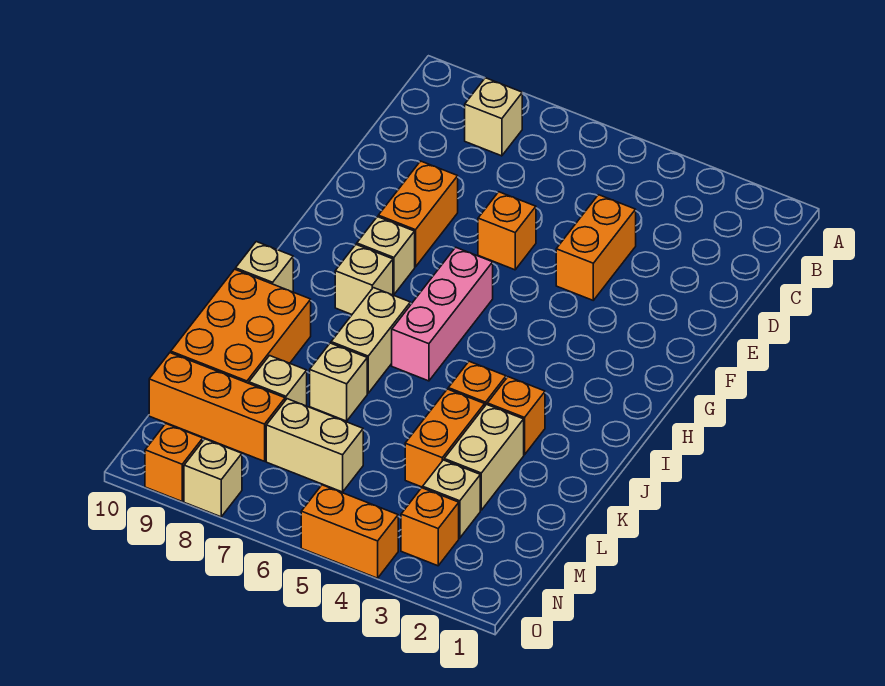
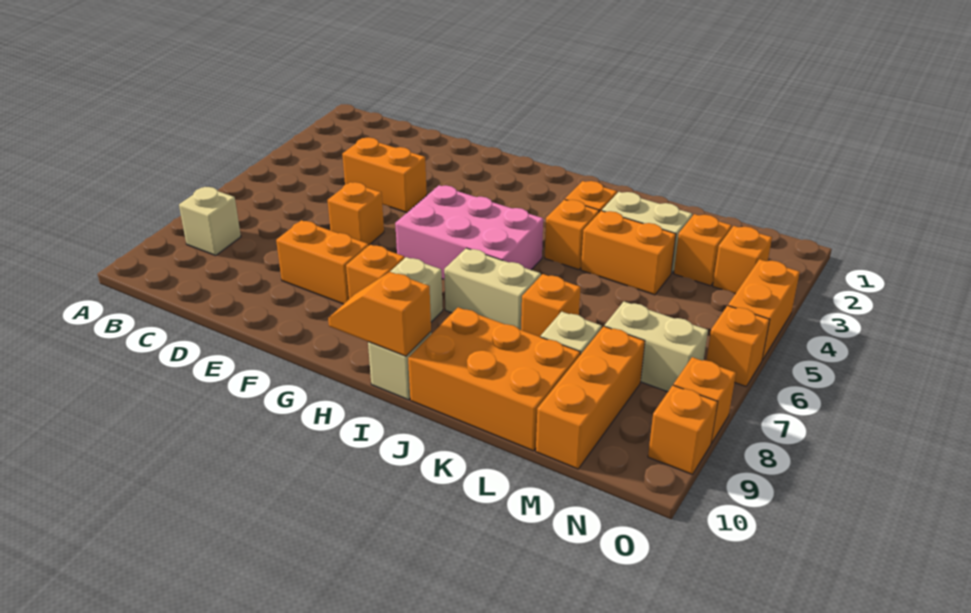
pink brick G6:I6 level 1 -> pink brick G5:I6 level 1
tan brick G8 level 1 -> orange brick G8 level 1
none -> orange slope H10:I10 level 2 top I
tan brick K7 level 1 -> orange brick K7 level 1
tan brick M3 level 1 -> orange brick M3 level 1
tan brick M6:M7 level 1 -> tan brick M7:N7 level 1
none -> orange brick O6 level 1
tan brick O8 level 1 -> orange brick O8 level 1

